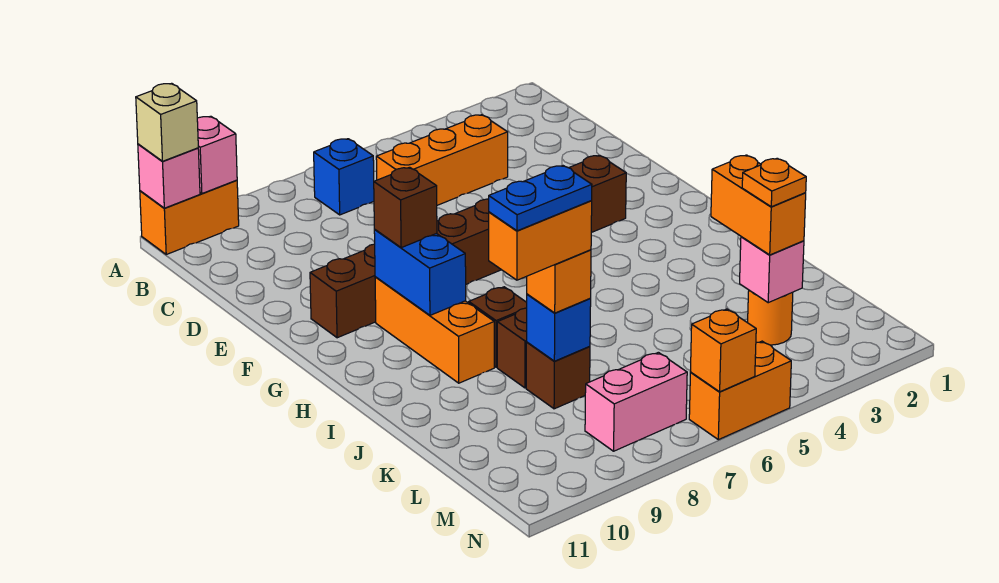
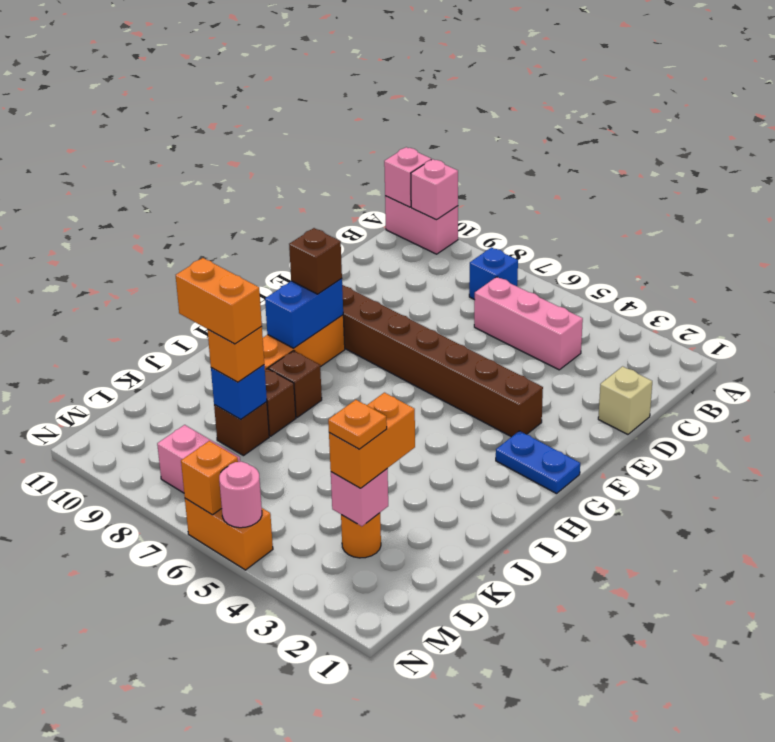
orange brick A10:A11 level 1 -> pink brick A10:A11 level 1
tan brick A11 level 3 -> tan brick D1 level 1
orange brick C4:C6 level 1 -> pink brick C4:C6 level 1
blue plate K8:K9 level 5 -> blue plate G1:G2 level 1
none -> pink round brick N5 level 2

